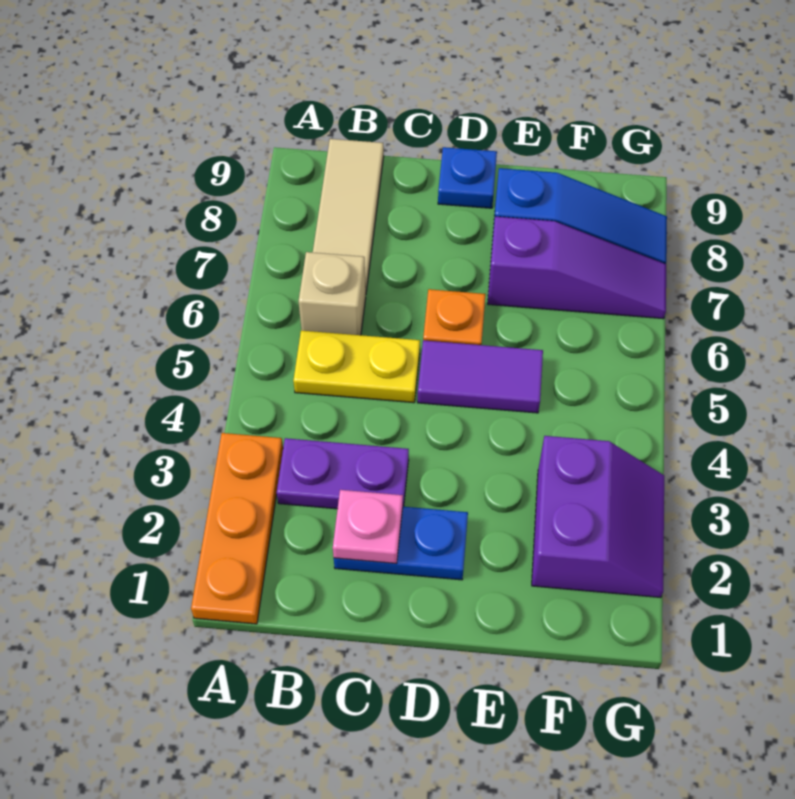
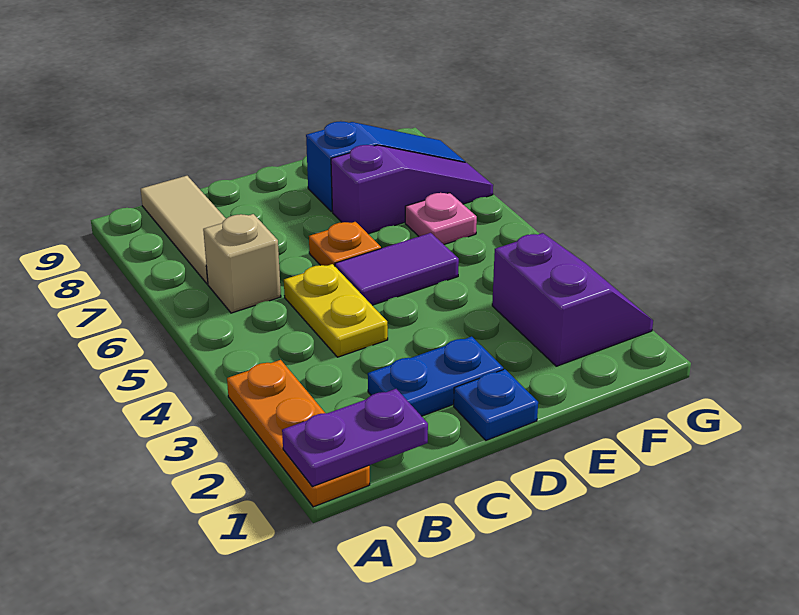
purple plate B3:C3 level 1 -> purple plate A1:B1 level 2
yellow plate B5:C5 level 1 -> yellow plate C4:C5 level 1
pink plate C2 level 2 -> pink plate F6 level 1
blue plate D9 level 1 -> blue plate D1 level 1

